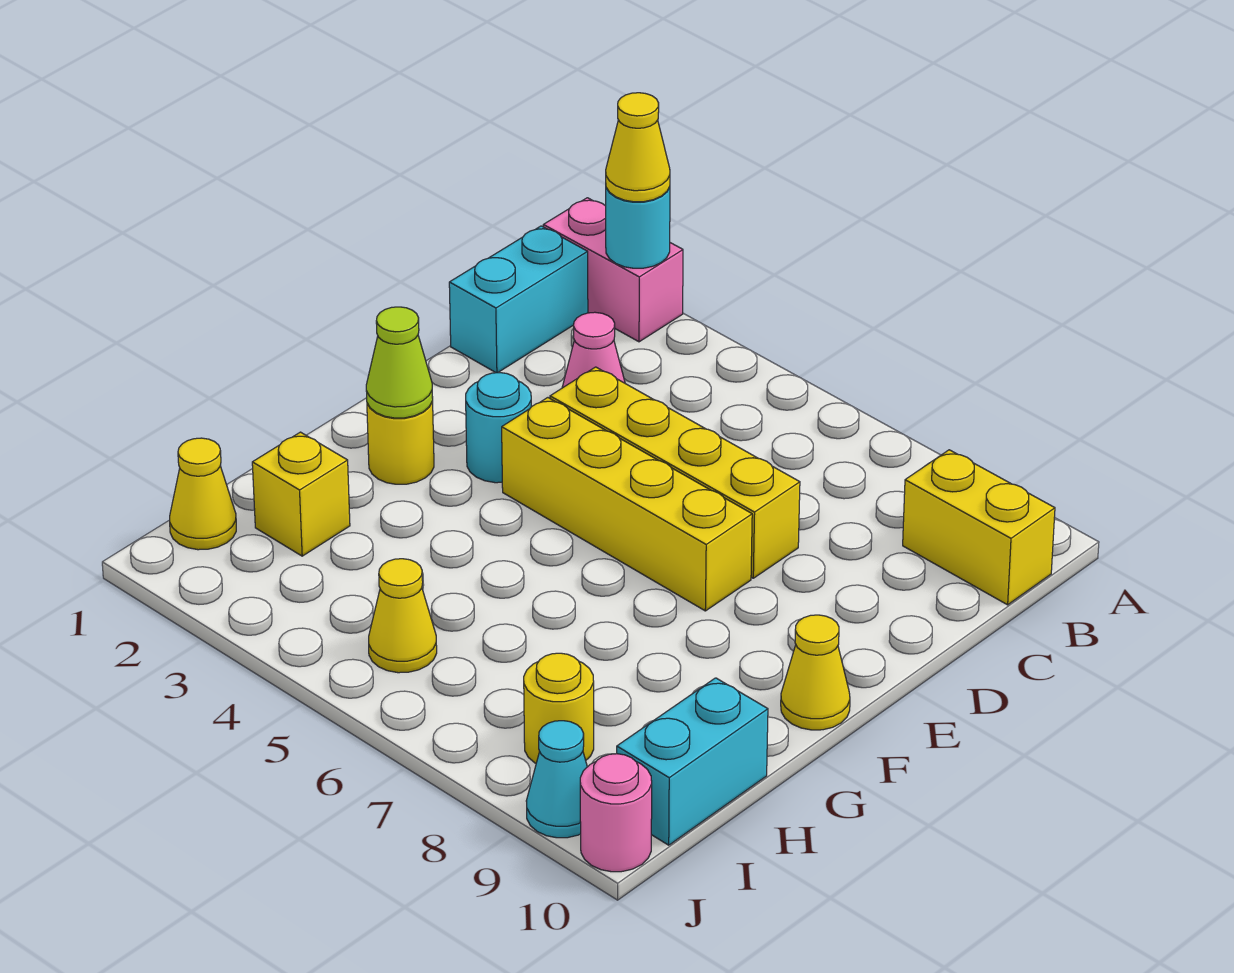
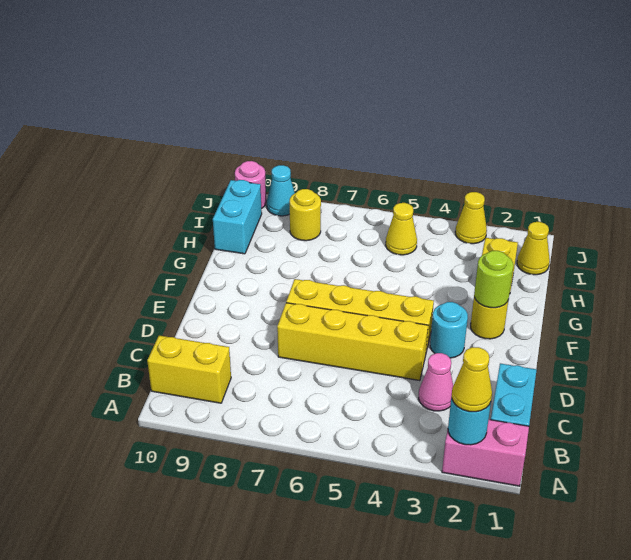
lime cone F2 level 2 -> lime round brick F2 level 2
yellow cone F10 level 1 -> yellow cone J3 level 1

